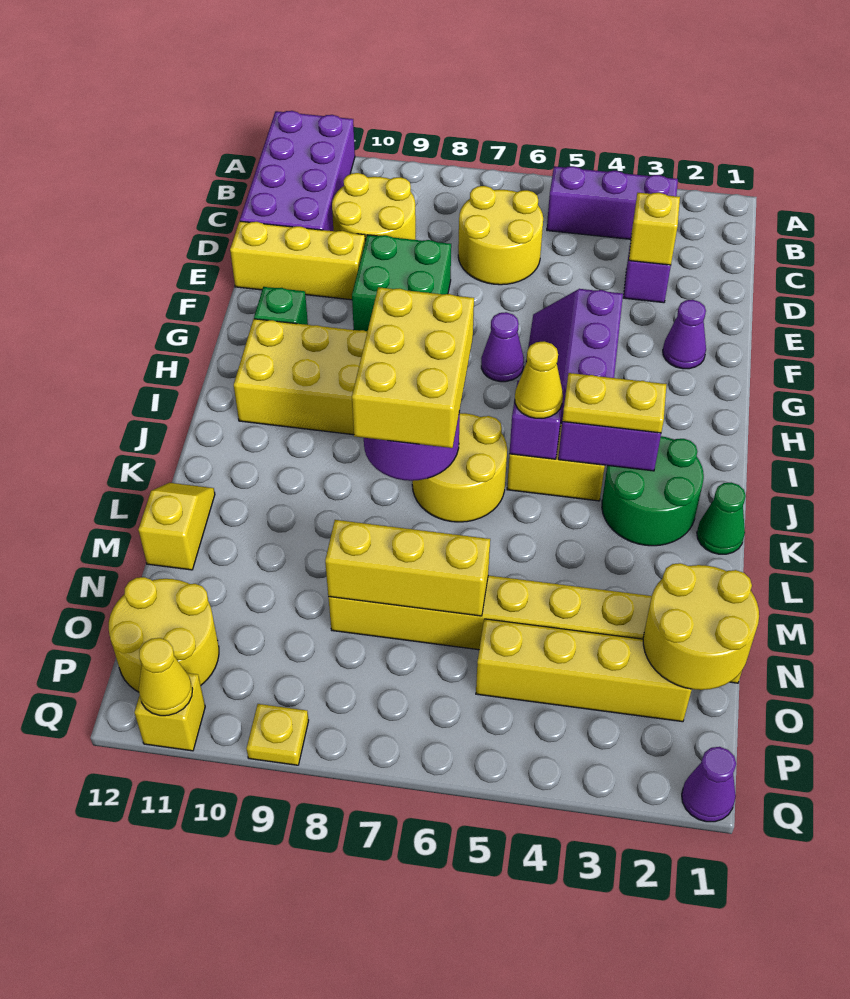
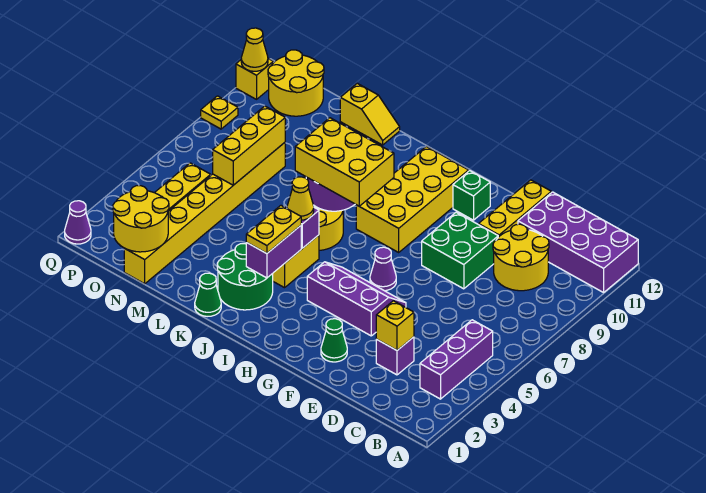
yellow round brick C6:D7 level 1 -> none
purple cone F2 level 1 -> green cone F2 level 1

